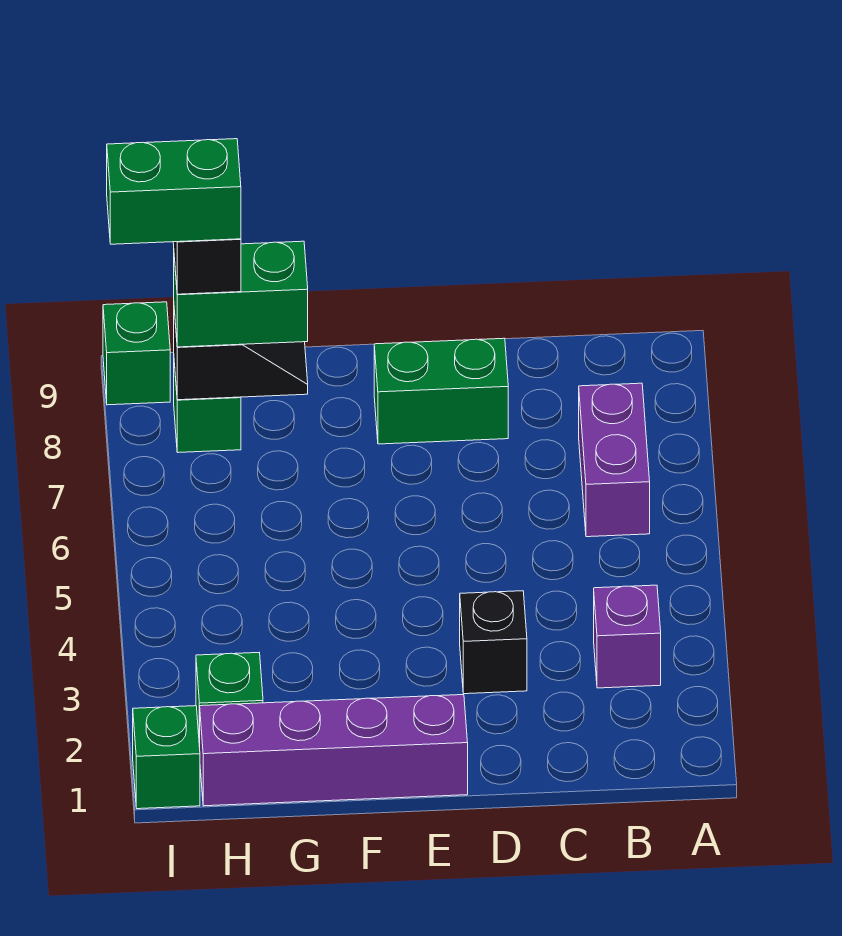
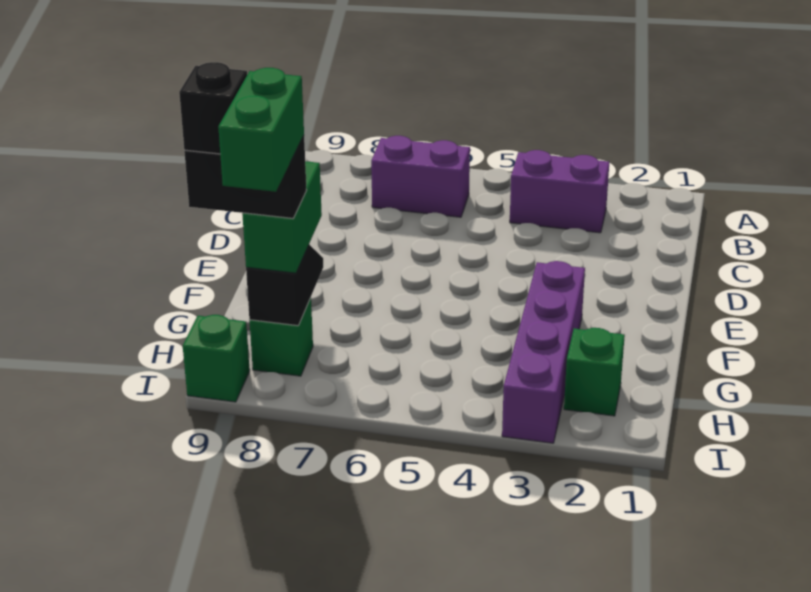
purple brick B3 level 1 -> purple brick B3:B4 level 1
black brick D3 level 1 -> black brick H9 level 5
green brick D8:E8 level 1 -> none
purple brick E1:H1 level 1 -> purple brick F3:I3 level 1
green brick I1 level 1 -> none

